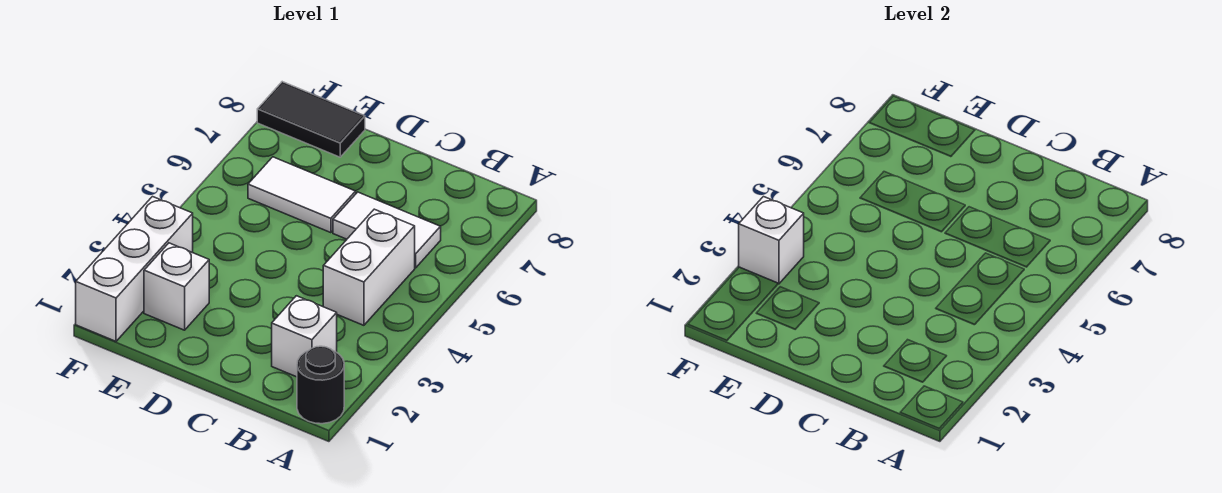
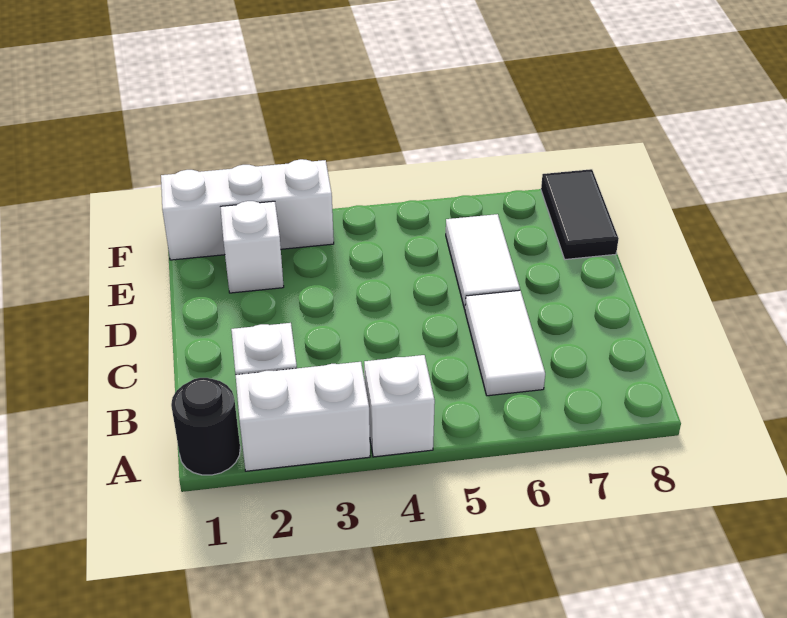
white brick B4:B5 level 1 -> white brick A2:A3 level 1
white brick F3 level 2 -> white brick A4 level 1

